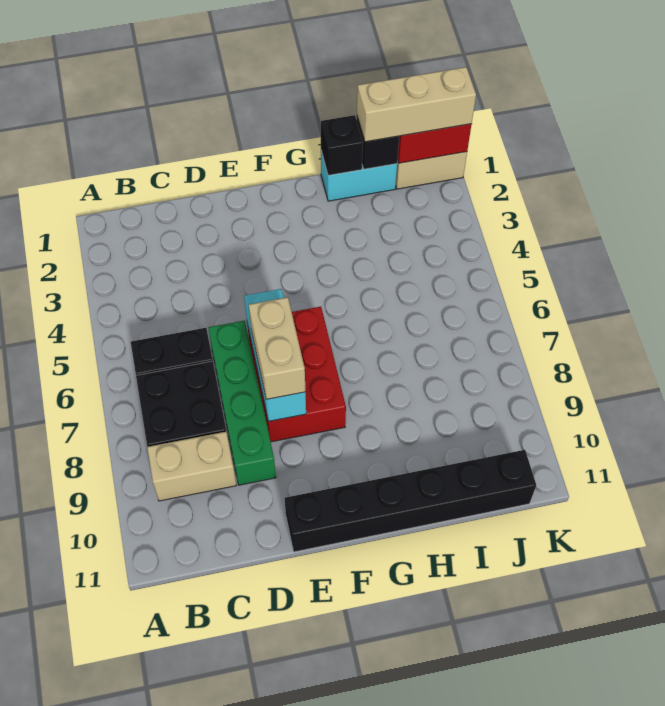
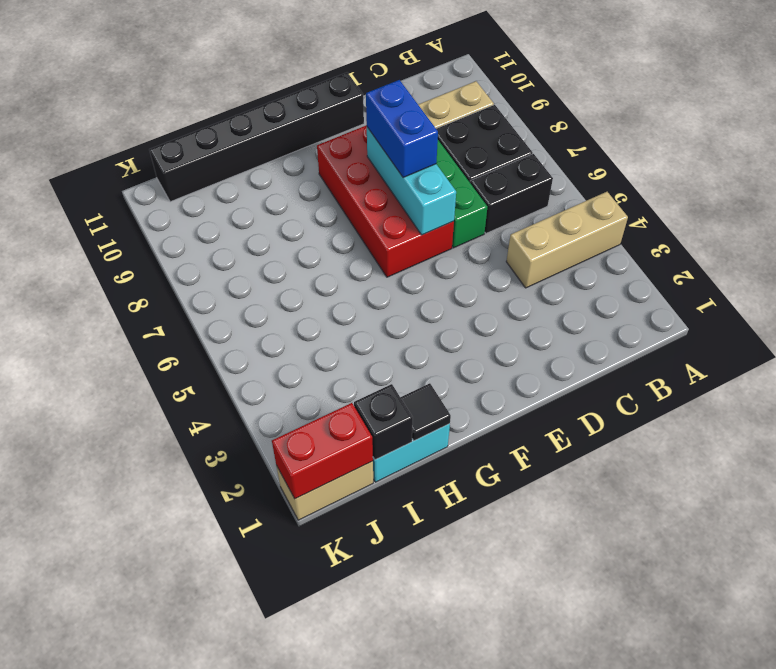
red brick E6:F8 level 1 -> red brick E6:F9 level 1
tan brick E7:E8 level 3 -> blue brick E7:E8 level 3
black brick H1 level 2 -> black tile H1 level 2
tan brick I1:K1 level 3 -> tan brick A4:C4 level 1

